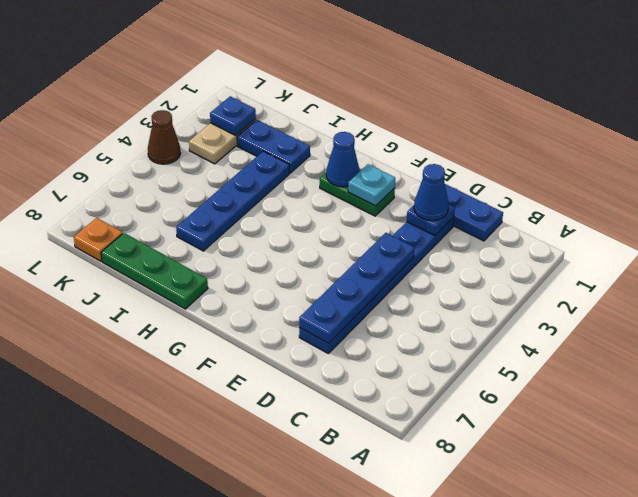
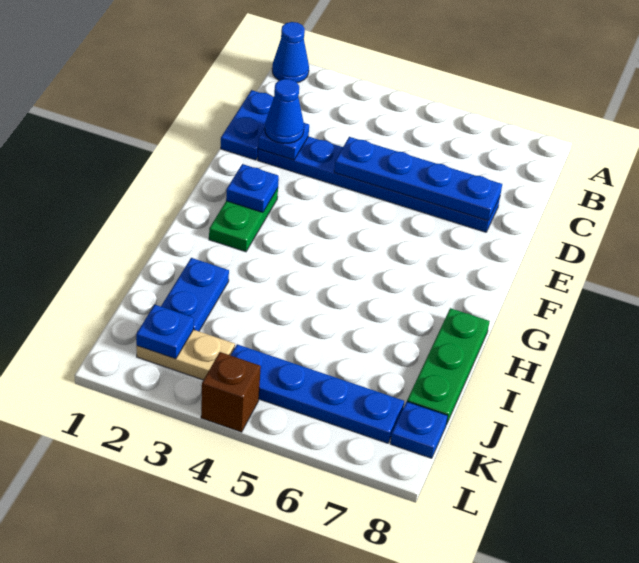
cyan plate F2 level 2 -> blue plate F2 level 2
blue cone G2 level 2 -> blue cone A1 level 1
blue plate I3:I6 level 1 -> blue plate K4:K7 level 1
orange plate K8 level 1 -> blue plate K8 level 1
brown cone L4 level 1 -> brown brick L4 level 1

